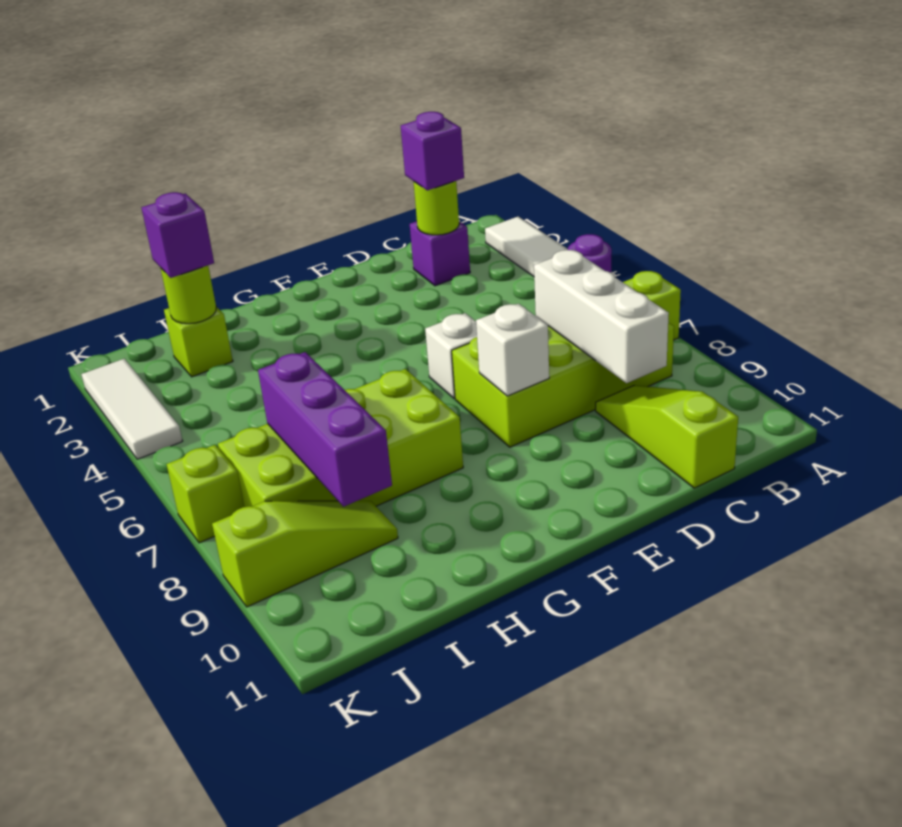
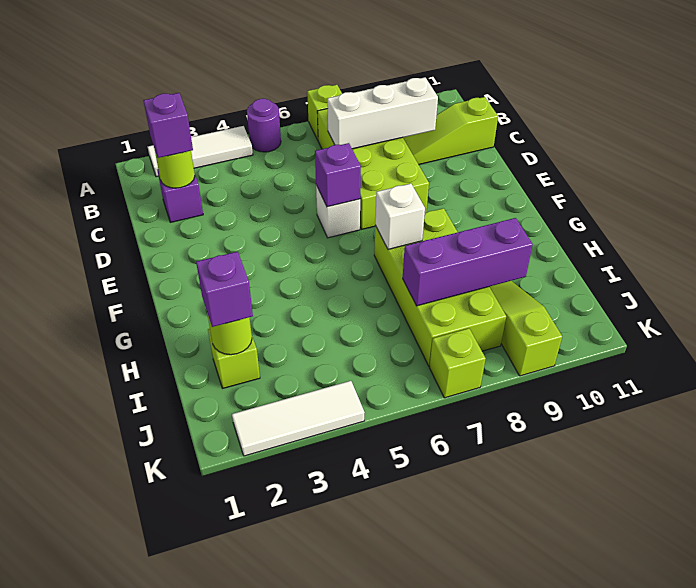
none -> purple brick E6 level 2
white brick E8 level 2 -> white brick G7 level 2

